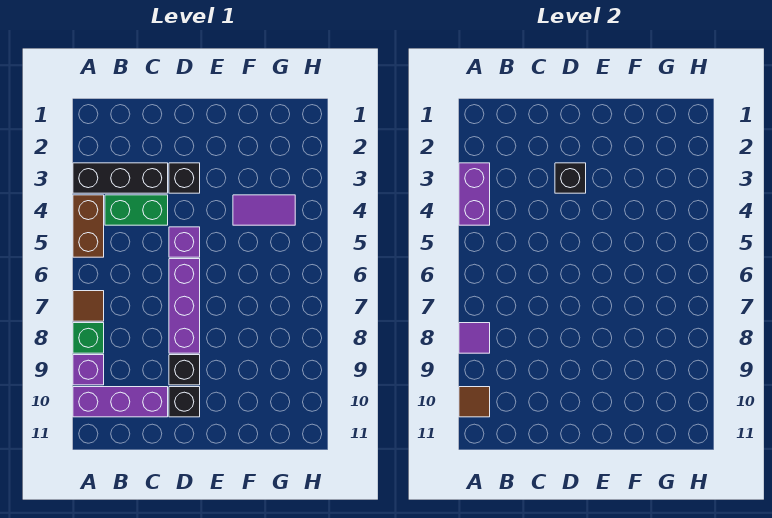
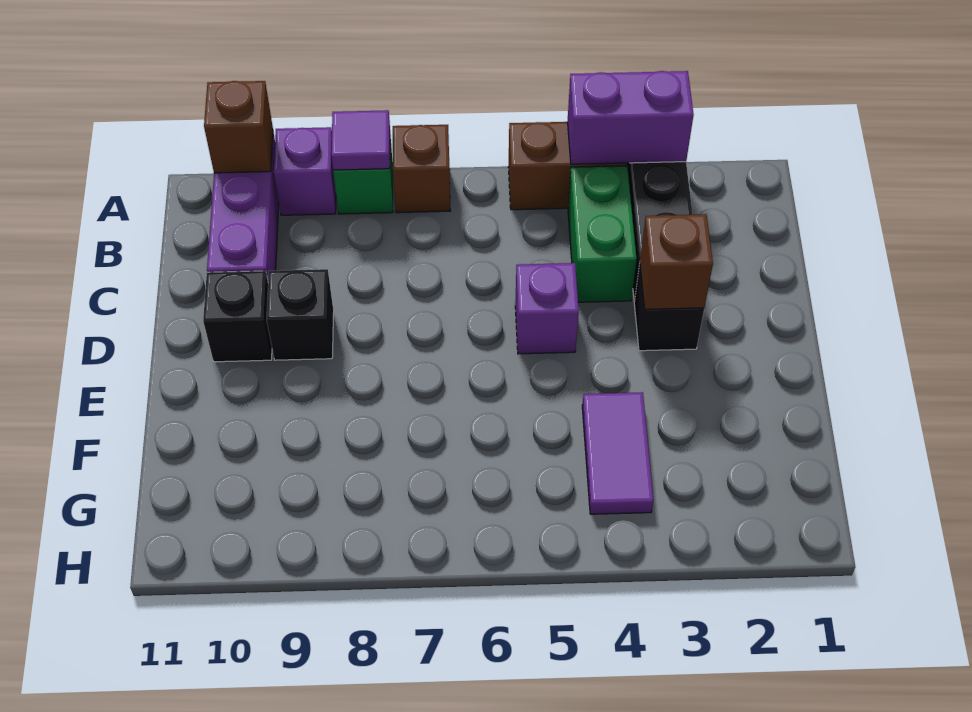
brown tile A7 level 1 -> brown brick A7 level 1
brown tile A10 level 2 -> brown brick A10 level 2
black brick D3 level 2 -> brown brick D3 level 2
purple brick D6:D8 level 1 -> none

